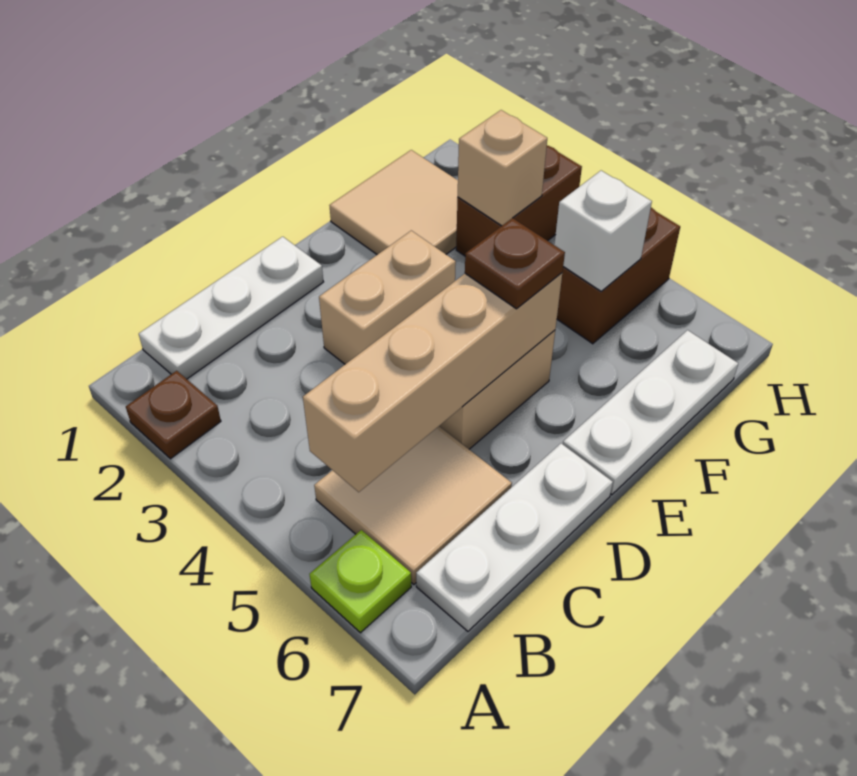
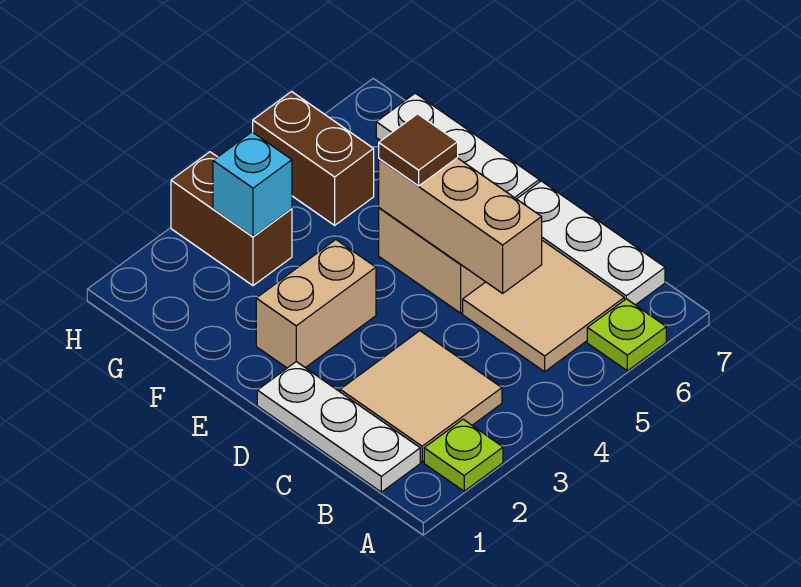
brown plate A2 level 1 -> lime plate A2 level 1
tan brick B5:E5 level 2 -> tan brick C5:E5 level 2
tan brick D3:E3 level 1 -> tan brick E2:E3 level 1
brown plate E5 level 3 -> brown tile E5 level 3
tan tile F1:G2 level 1 -> tan tile B2:C3 level 1
tan brick G3 level 2 -> cyan brick G3 level 2
white brick G5 level 2 -> none

